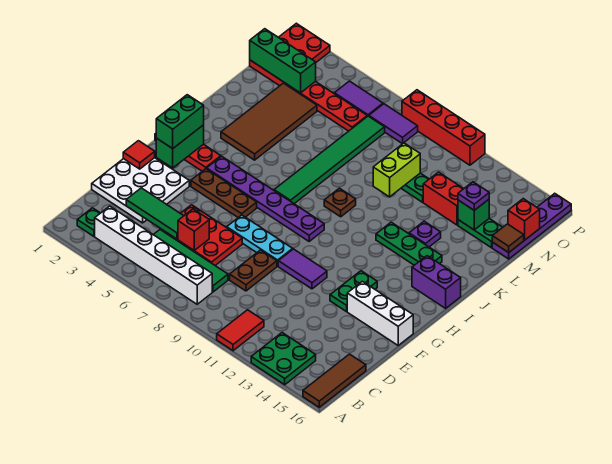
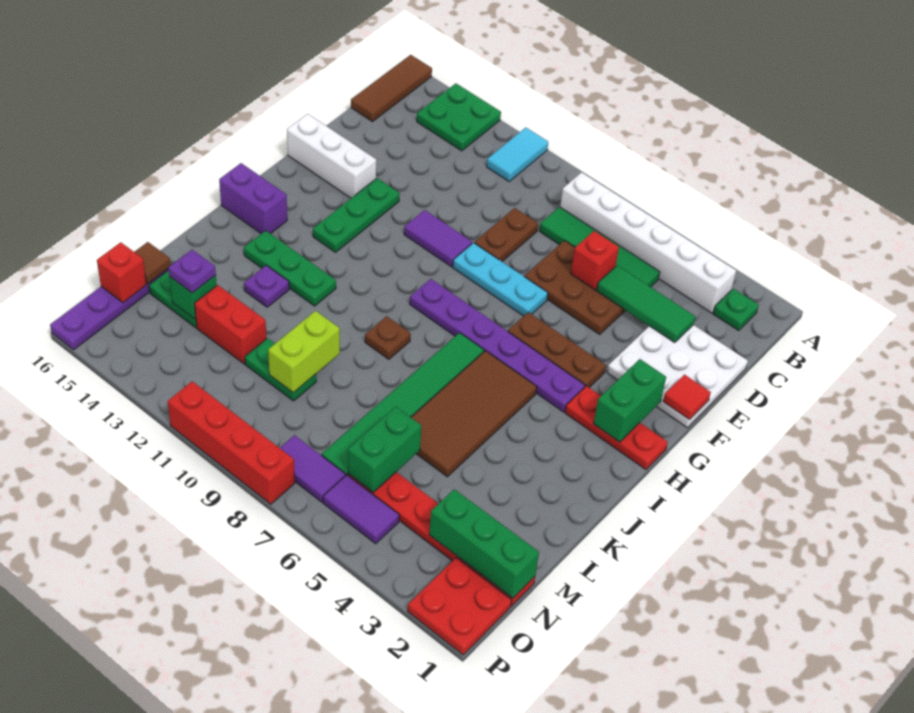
red tile A11:B11 level 1 -> cyan tile A11:B11 level 1
red plate D5:E7 level 1 -> brown plate D5:E7 level 1
green plate F13:G13 level 1 -> green plate F13:H13 level 1
green brick G2:H2 level 3 -> green brick M6:N6 level 2
brown tile J3:M4 level 1 -> brown tile I5:L6 level 1

